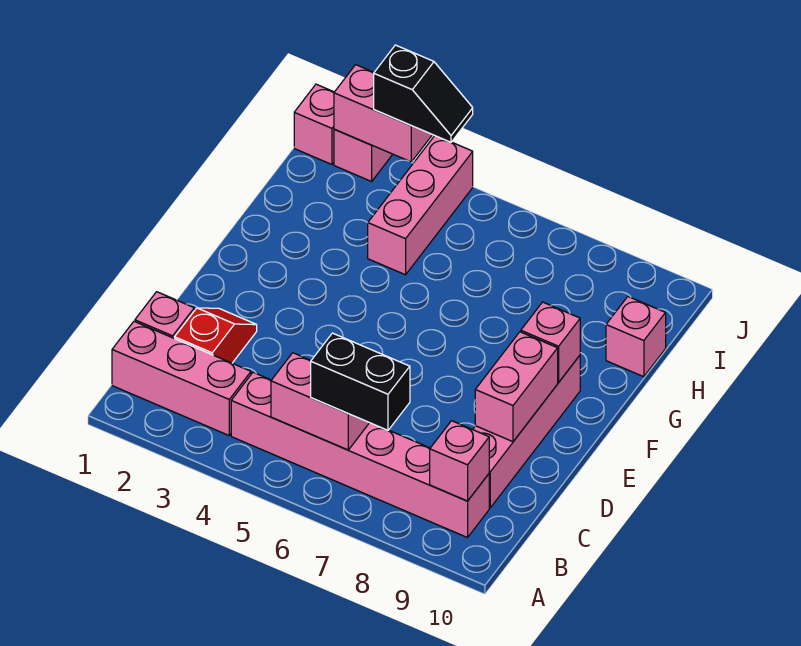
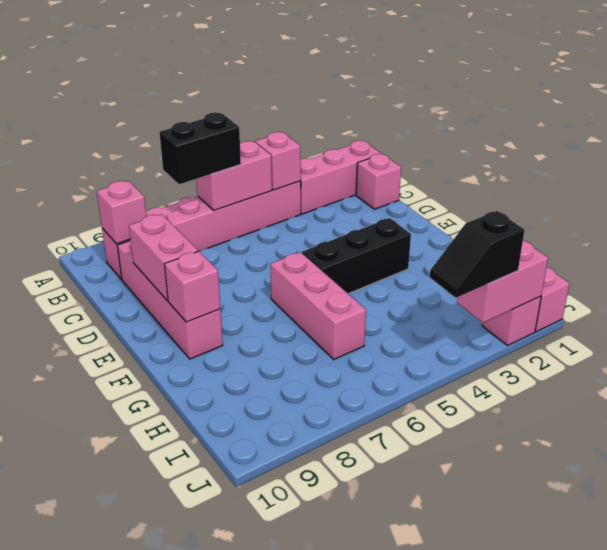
red slope C2:D2 level 1 top C -> none
none -> black brick F3:F5 level 1
pink brick H4:J4 level 1 -> pink brick F6:H6 level 1
pink brick H10 level 1 -> pink brick B4 level 2

